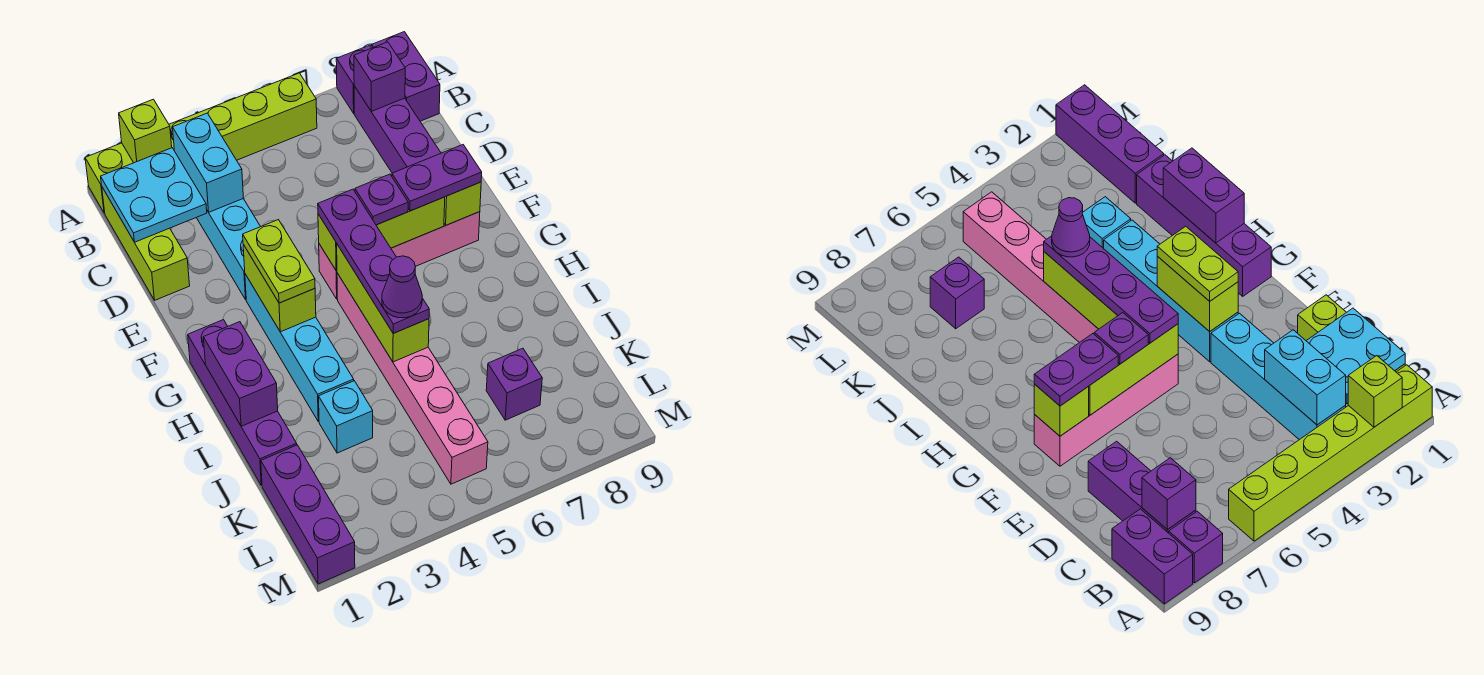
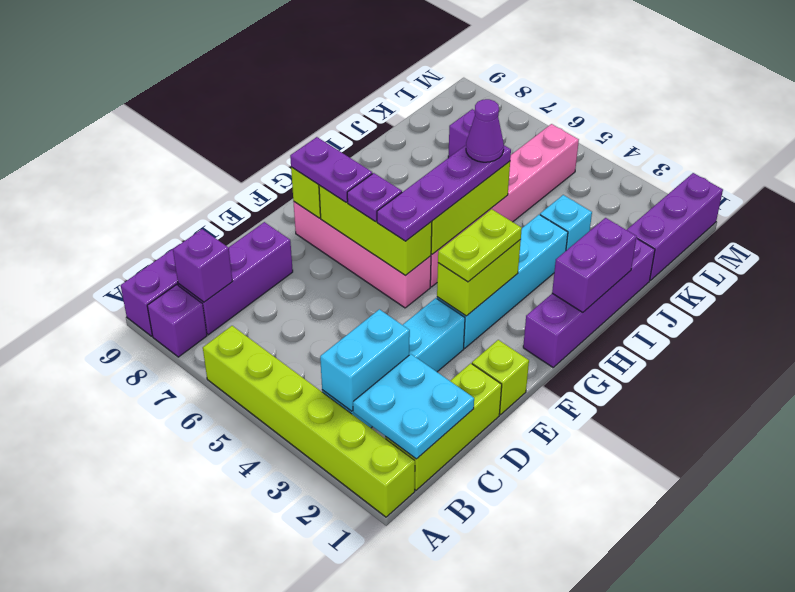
lime brick A2 level 2 -> lime brick E1 level 1

